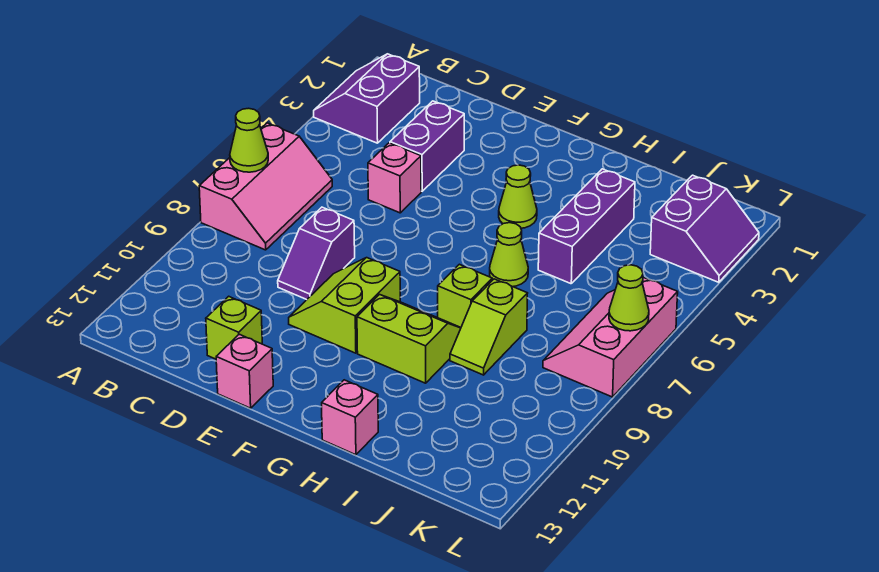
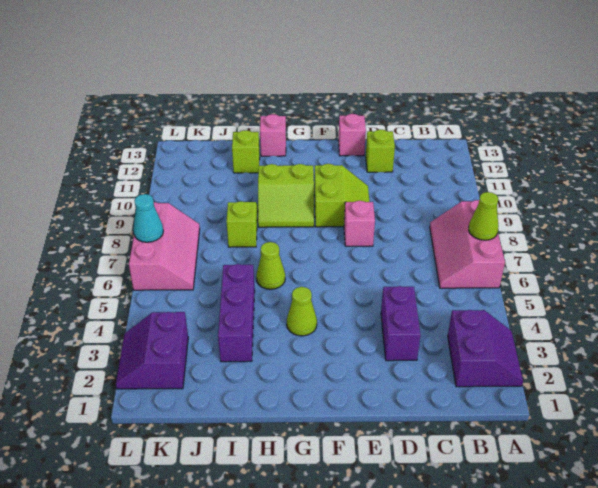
pink brick D5 level 1 -> pink brick E8 level 1
purple slope D8:D9 level 1 top 8 -> none
lime brick H8 level 1 -> lime brick I12 level 1
lime cone L7 level 2 -> cyan cone L7 level 2

